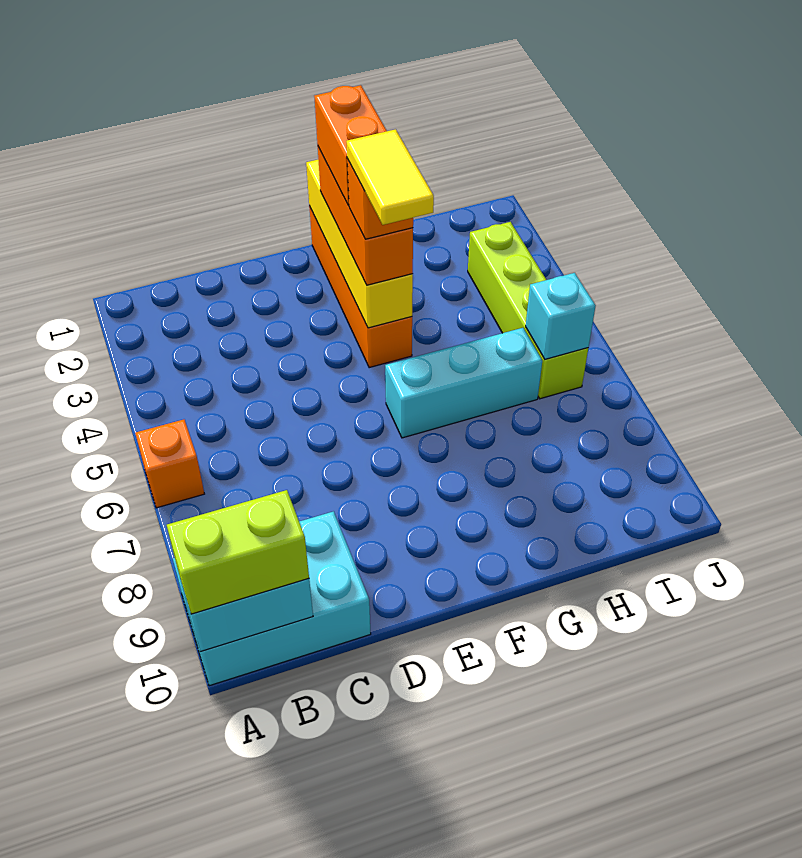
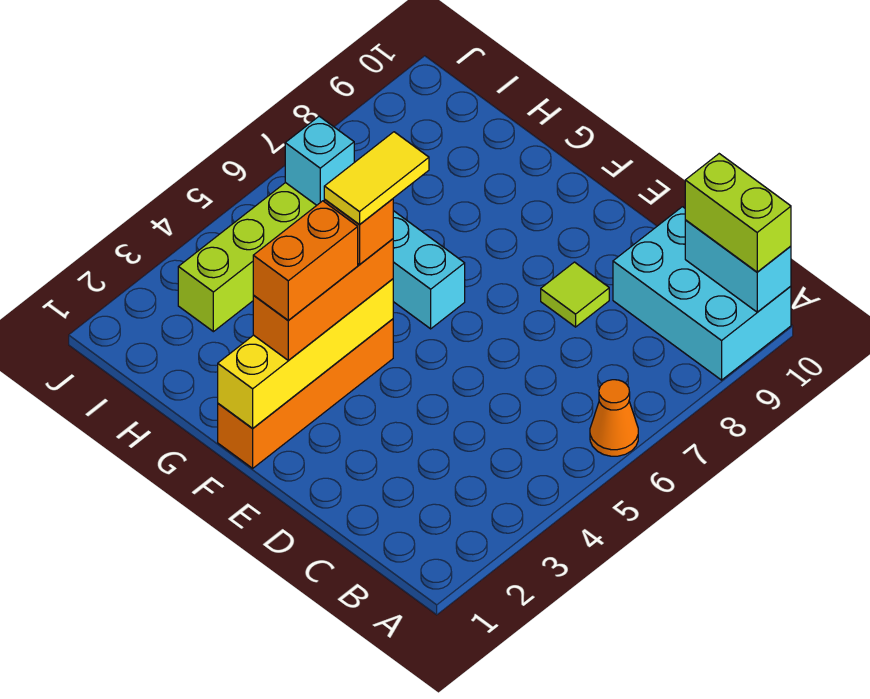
orange brick A6 level 1 -> orange cone A6 level 1
none -> lime tile D8 level 1

